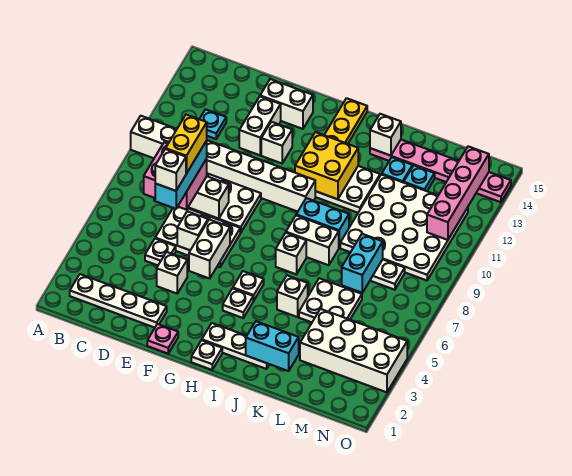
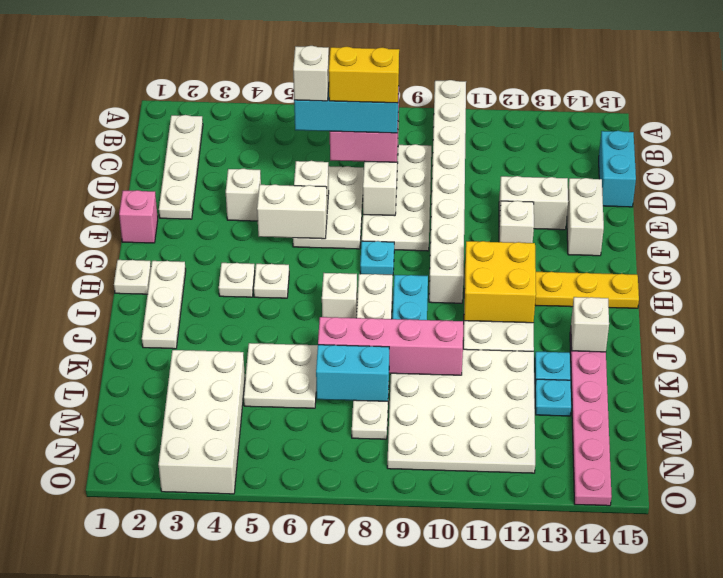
cyan plate C12 level 1 -> cyan plate G8 level 1
white plate D5 level 1 -> none
pink plate F1 level 1 -> pink brick F1 level 1
cyan brick J2:K2 level 2 -> cyan brick C15:D15 level 1
white brick J5 level 1 -> none
pink brick N11:N14 level 2 -> pink brick K7:K10 level 2

